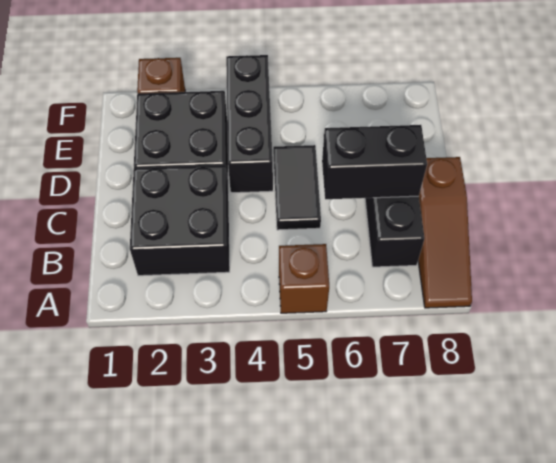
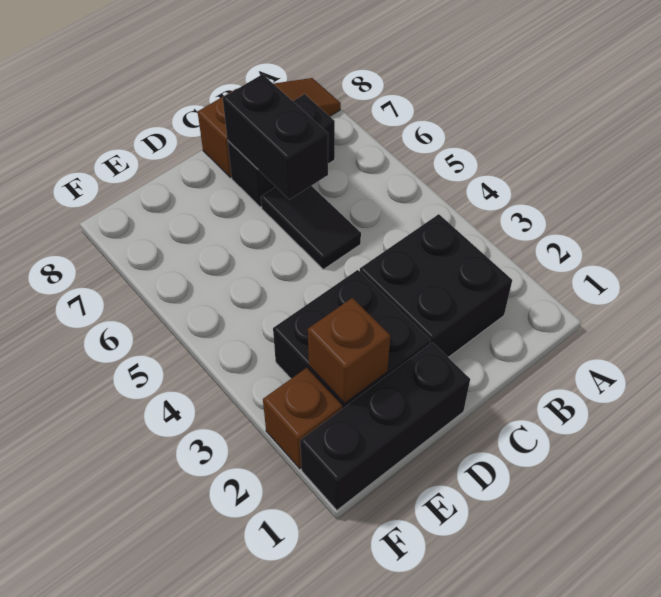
brown brick A5 level 1 -> brown brick E2 level 2
black tile C5:D5 level 1 -> black tile C5:C6 level 1
black brick D4:F4 level 1 -> black brick D1:F1 level 1

